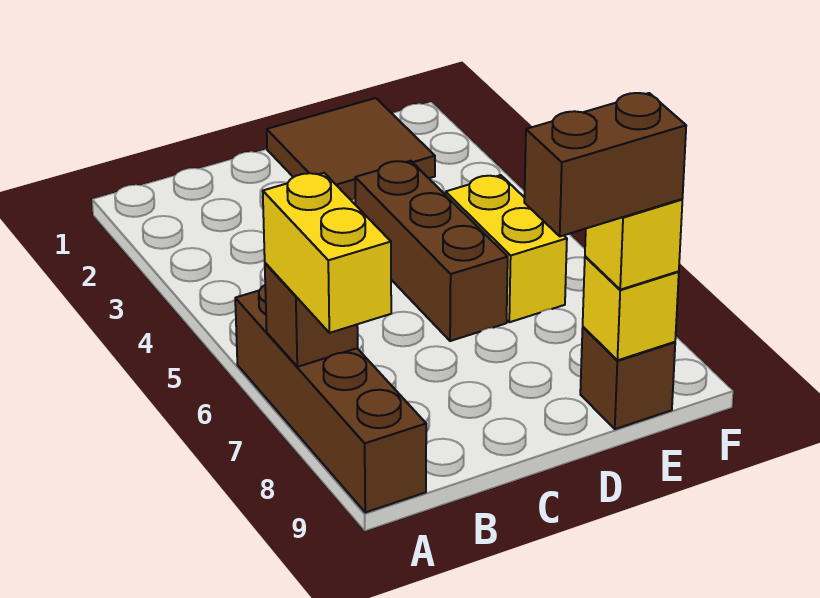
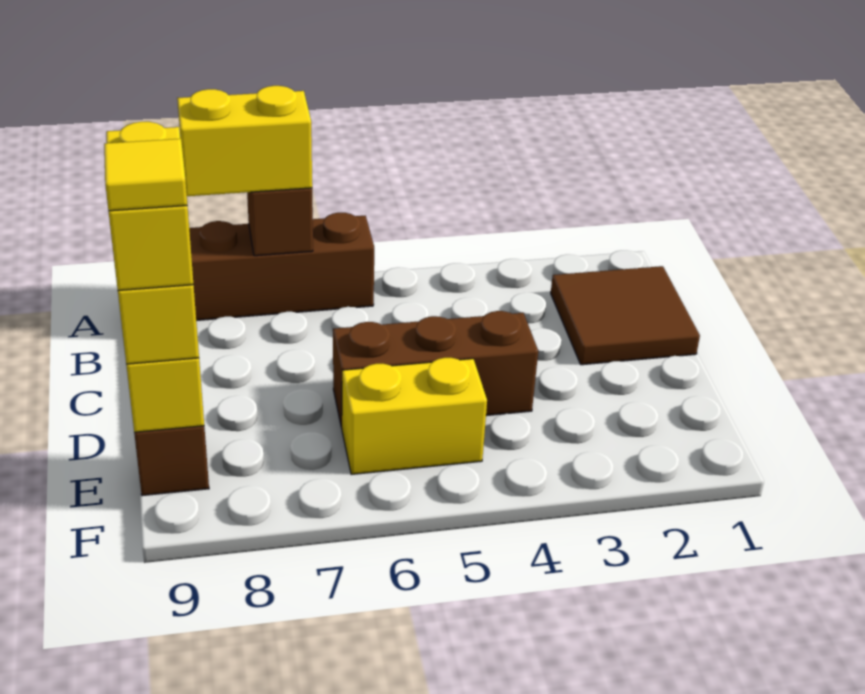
brown tile D1:E2 level 1 -> brown tile B1:C2 level 1
brown brick D9:E9 level 4 -> yellow brick D9:E9 level 4
none -> yellow tile E9 level 5

